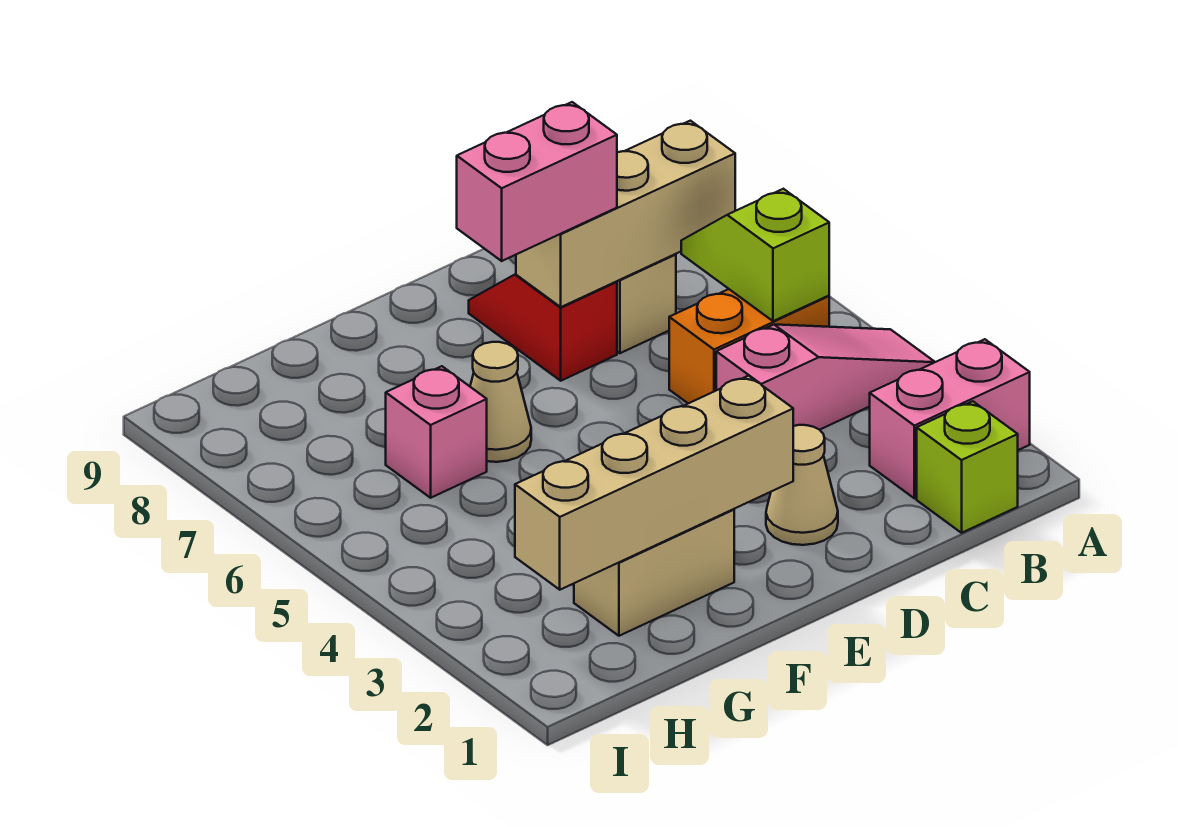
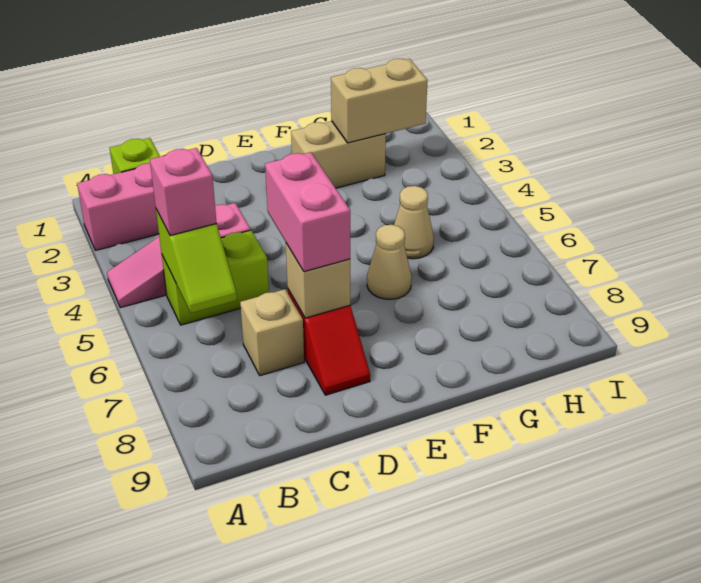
orange brick B5:C5 level 1 -> lime brick B5:C5 level 1
tan brick B7:D7 level 2 -> tan brick D7 level 2
tan cone D2 level 1 -> tan cone G5 level 1
pink brick D7:E7 level 3 -> pink brick D6:D7 level 3
tan brick E2:H2 level 2 -> tan brick G2:H2 level 2
pink brick G6 level 1 -> pink brick B5 level 3

